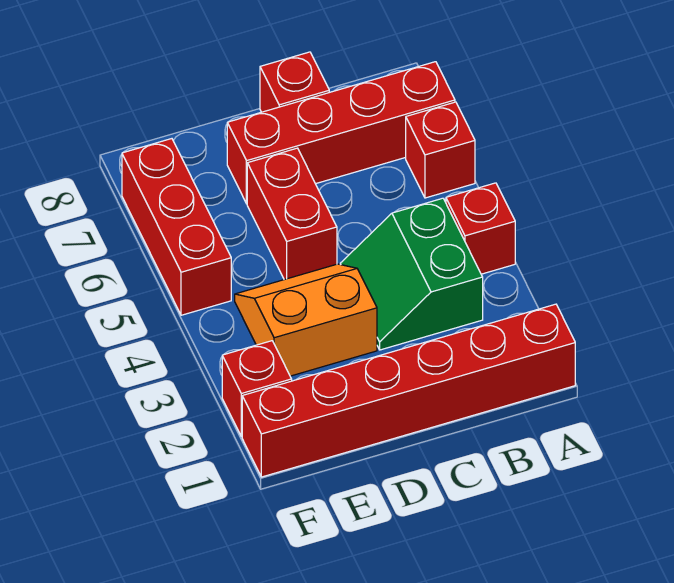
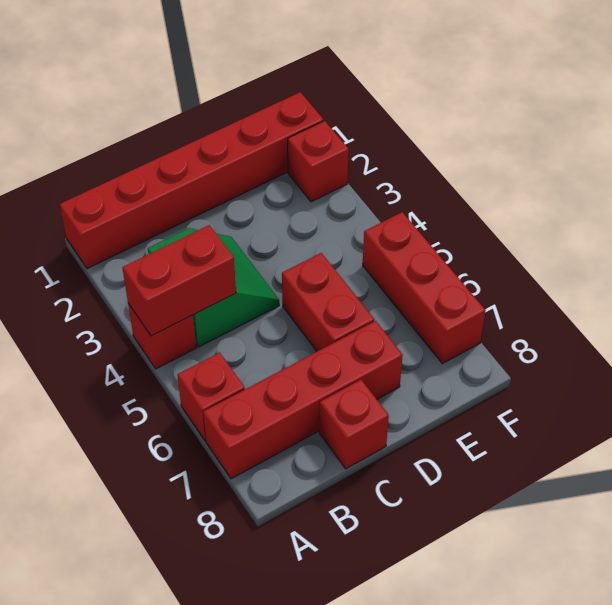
none -> red brick A4:B4 level 2
orange slope D3:E4 level 1 top 3 -> none

